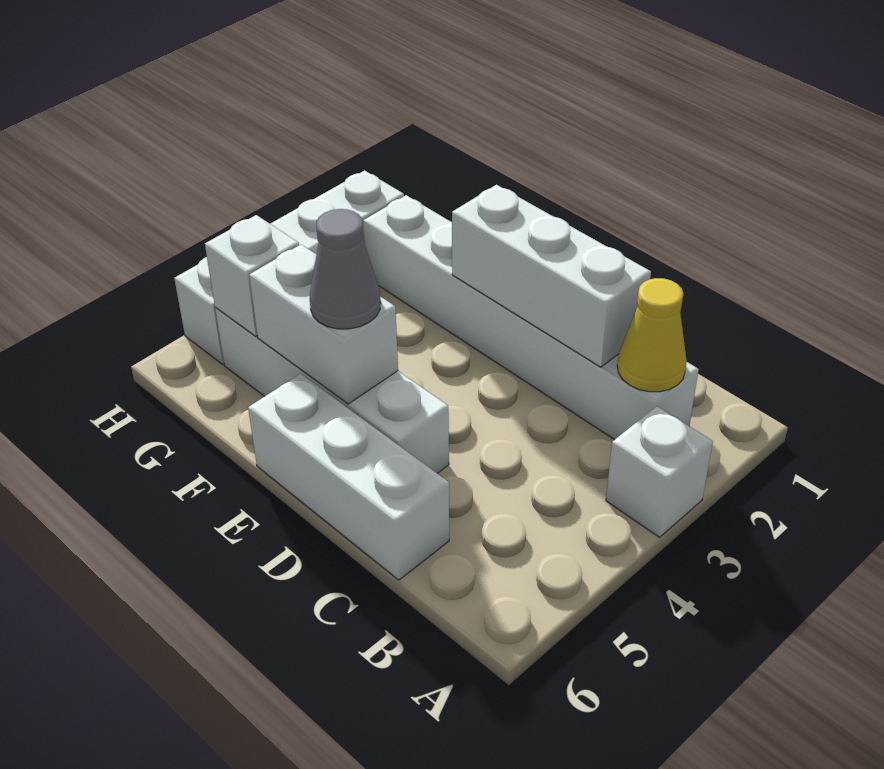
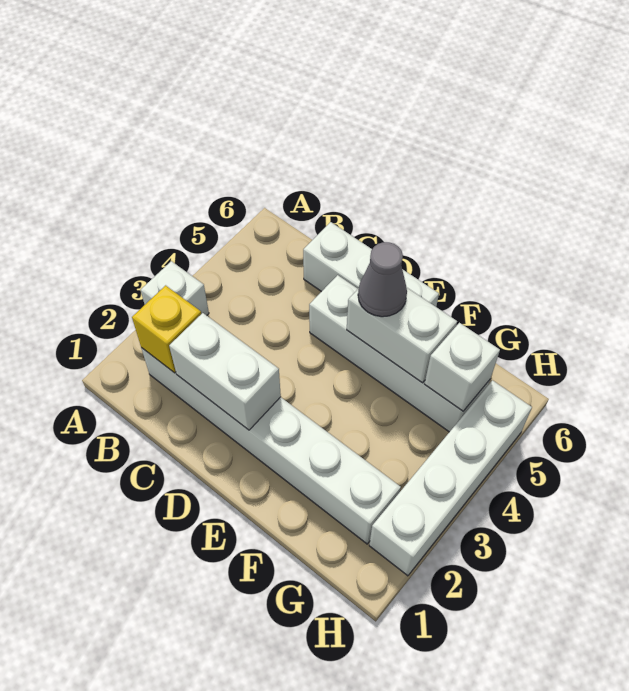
yellow cone B2 level 2 -> yellow brick B2 level 2
white brick C2:E2 level 2 -> white brick C2:D2 level 2

